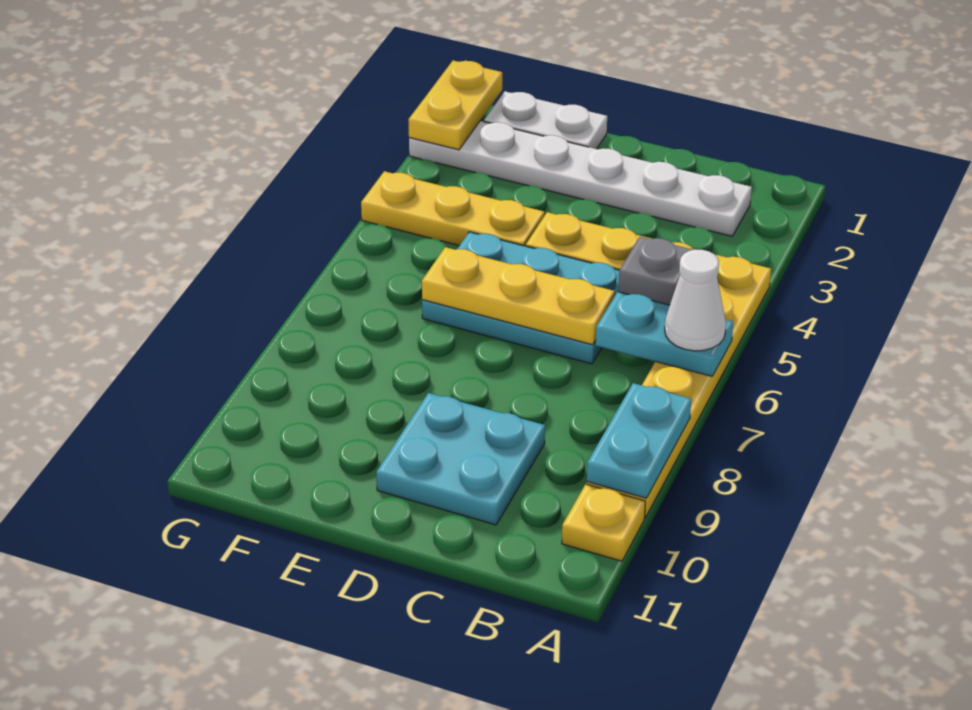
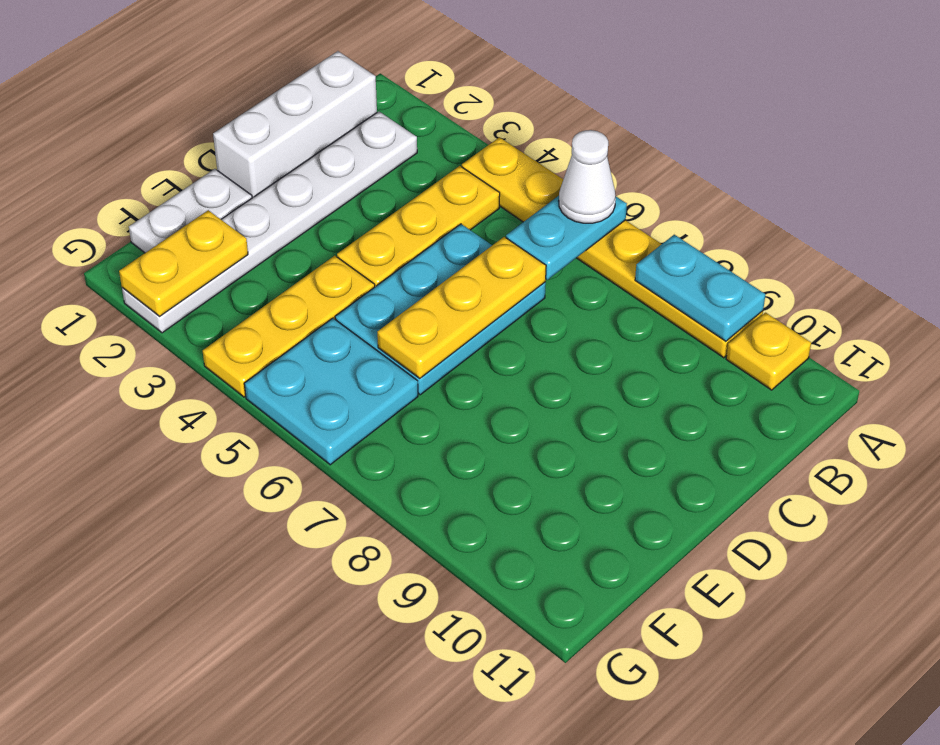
none -> white brick B1:D1 level 1
grey brick B5 level 1 -> none
cyan plate C9:D10 level 1 -> cyan plate F5:G6 level 1
yellow plate G1:G2 level 2 -> yellow plate F2:G2 level 2

